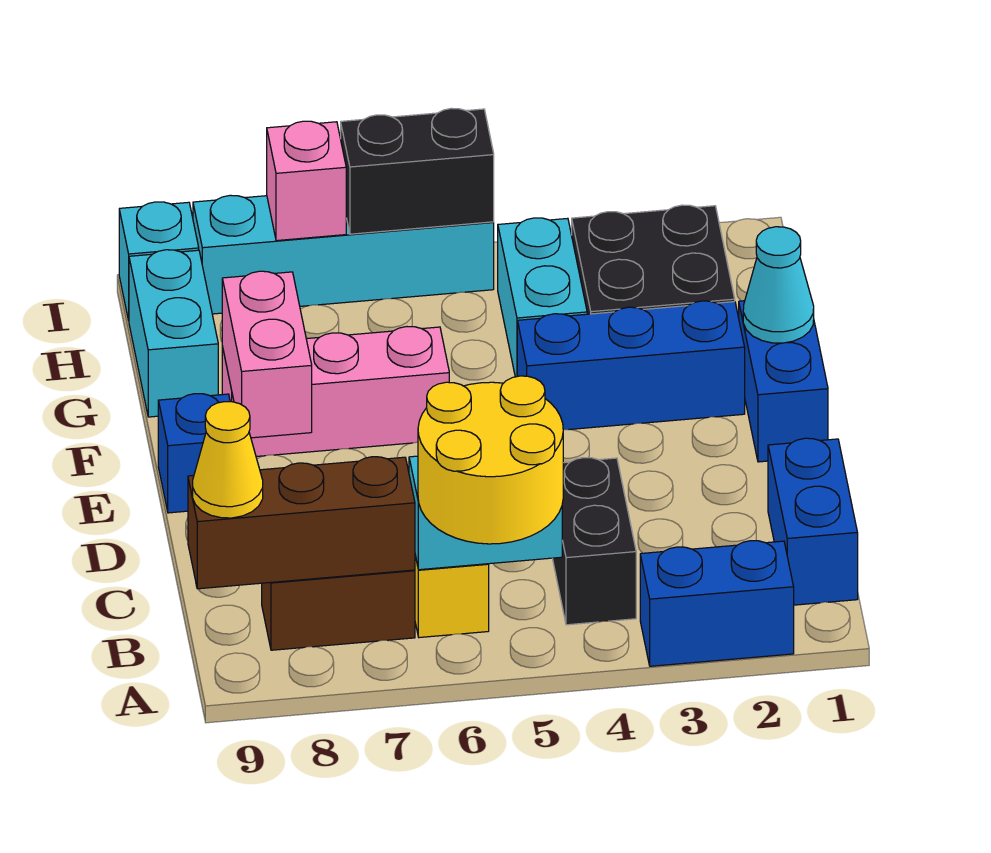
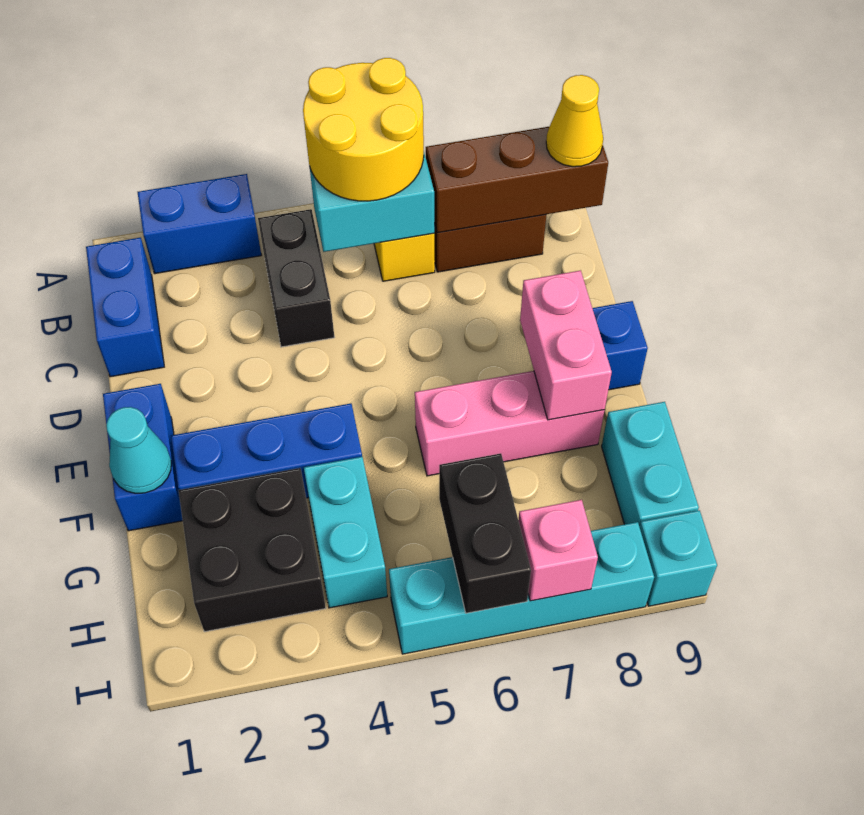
black brick I5:I6 level 2 -> black brick H6:I6 level 2

